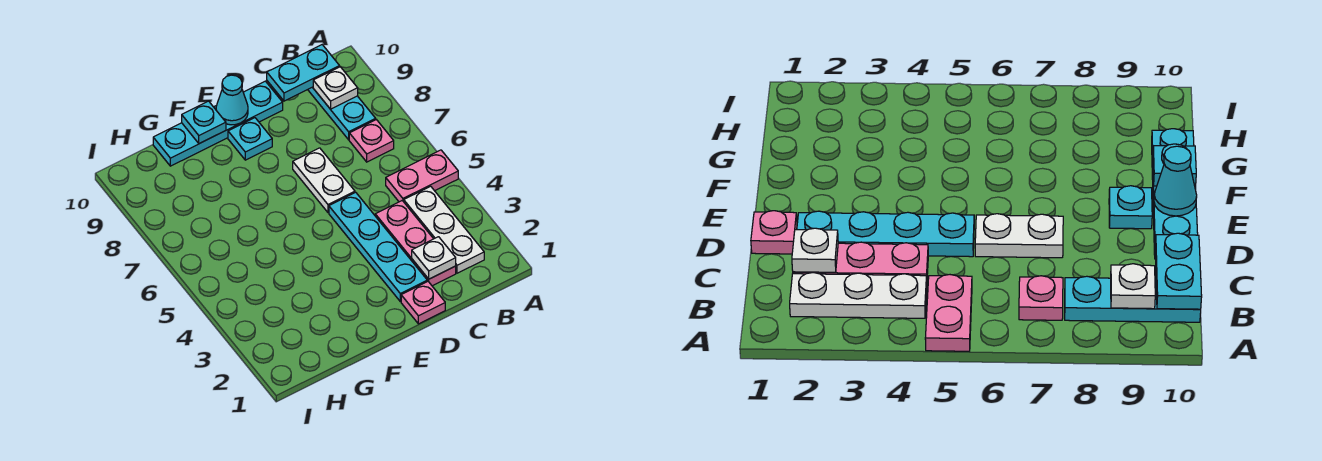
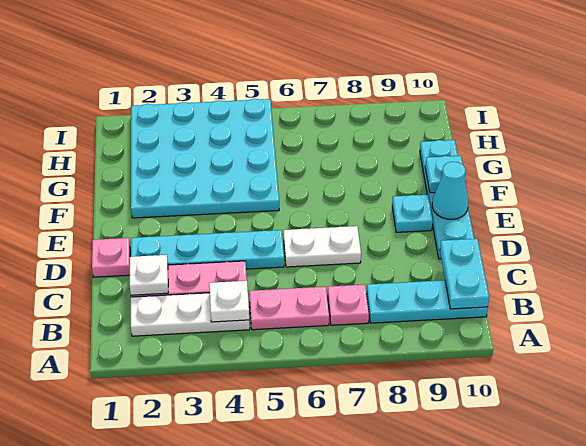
pink plate A5:B5 level 1 -> pink plate B5:B6 level 1
white plate B9 level 2 -> white plate B4 level 2
none -> cyan plate F2:I5 level 1

